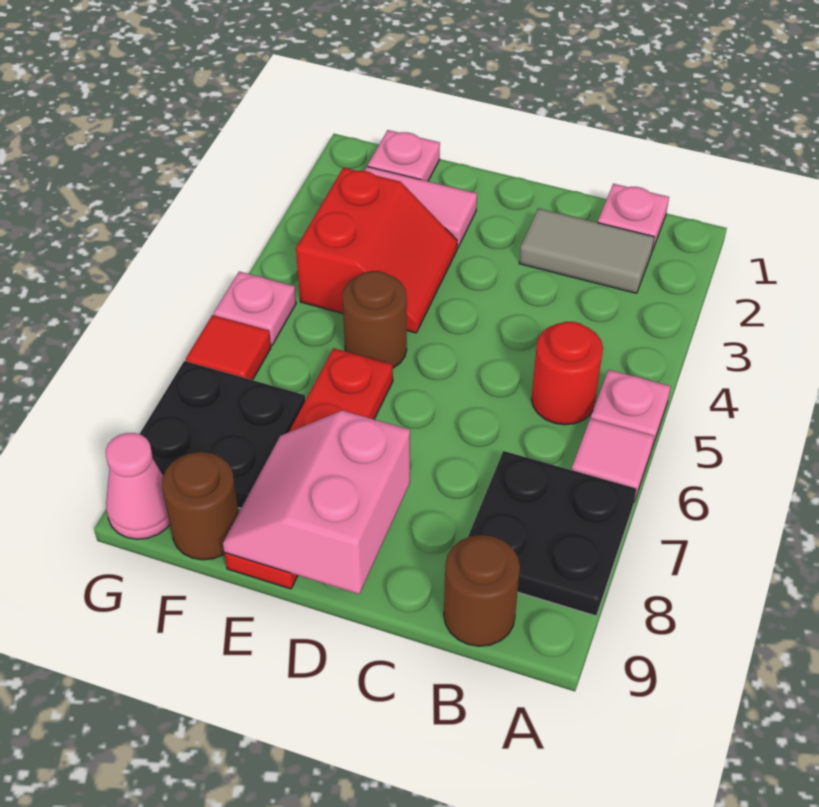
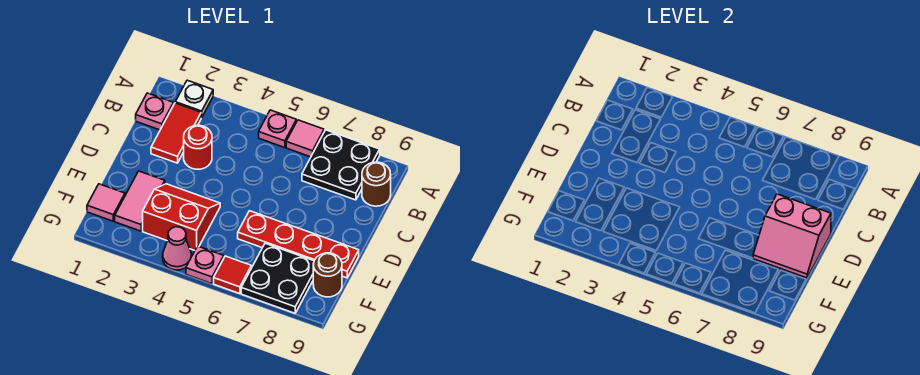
none -> white plate A2 level 1
grey tile B2:C2 level 1 -> red tile B2:C2 level 1
red round brick B5 level 1 -> red round brick C3 level 1
brown round brick E5 level 1 -> none
pink plate F1 level 1 -> pink tile F1 level 1
pink cone G9 level 1 -> pink cone G4 level 1

